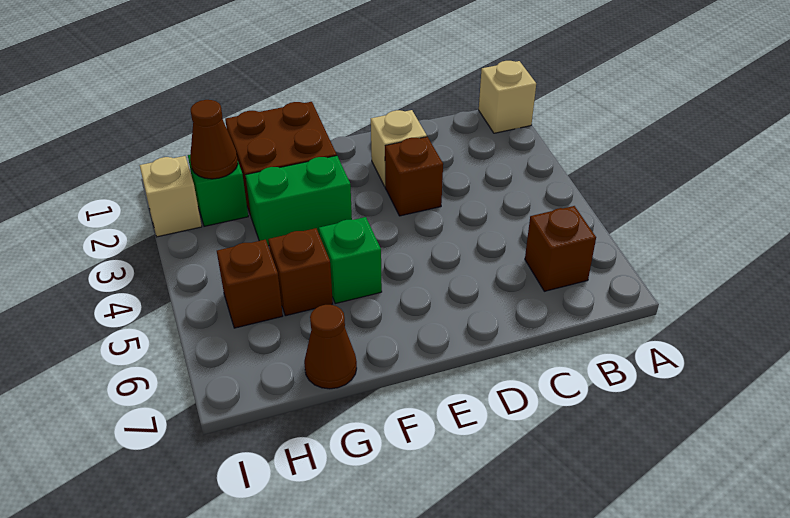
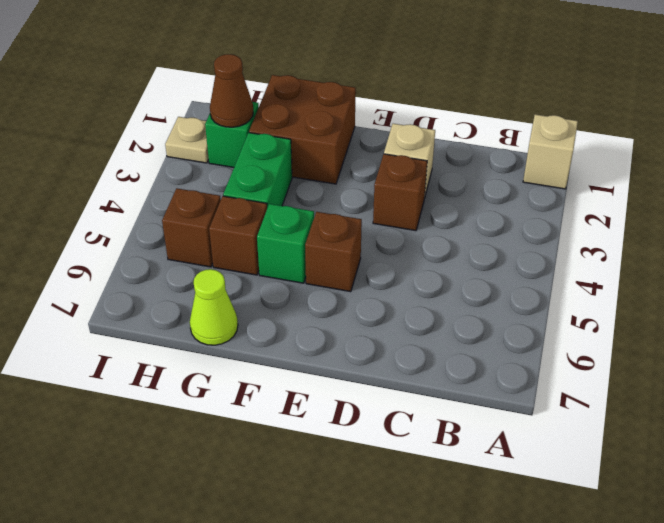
brown brick B6 level 1 -> brown brick E5 level 1
green brick F3:G3 level 1 -> green brick G3:G4 level 1
brown cone G7 level 1 -> lime cone G7 level 1
tan brick I2 level 1 -> tan plate I2 level 1

